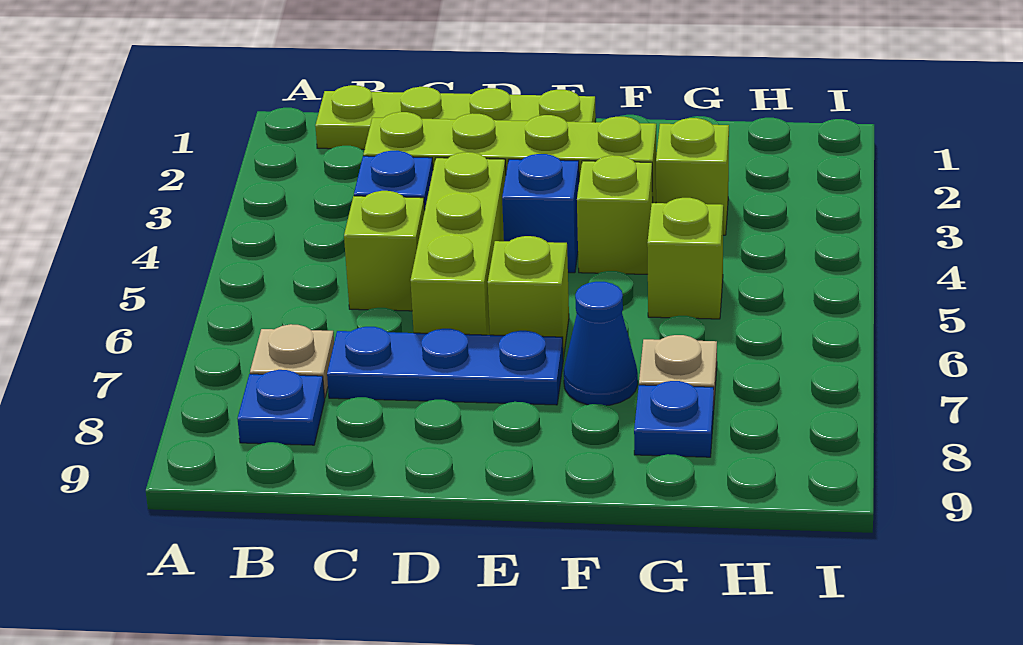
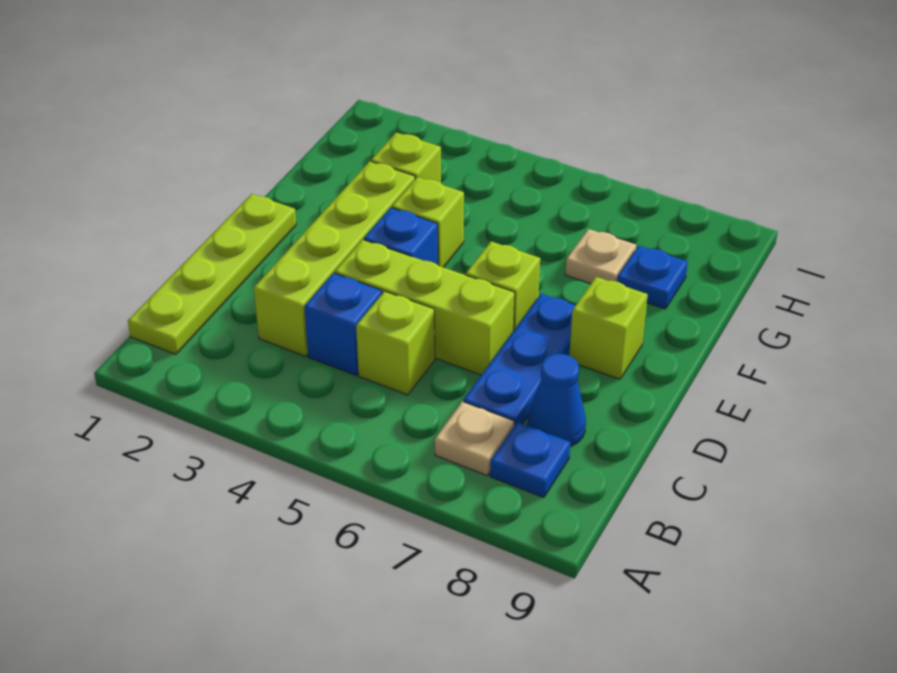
blue cone F7 level 1 -> blue cone C8 level 1
lime brick G5 level 1 -> lime brick E8 level 1

